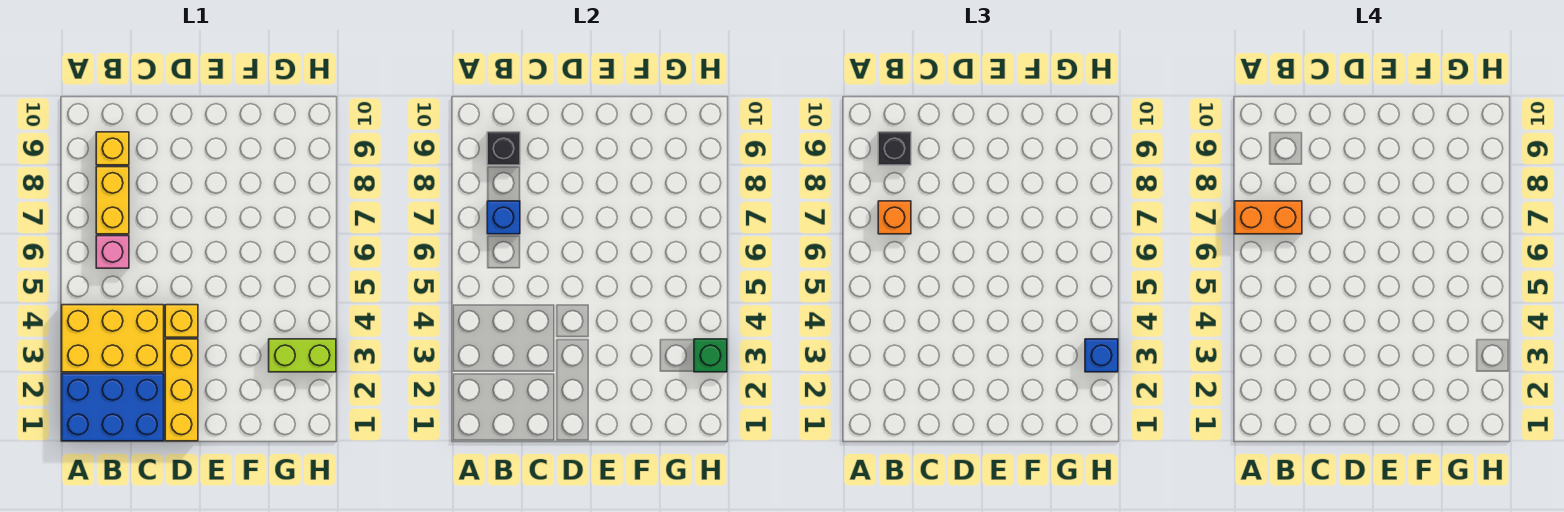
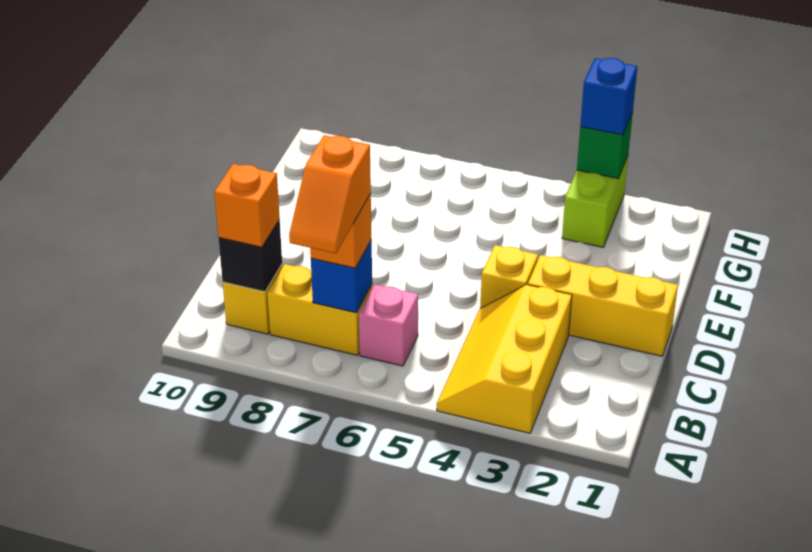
blue brick A1:C2 level 1 -> none
yellow brick A3:C4 level 1 -> yellow slope A3:C4 level 1 top 3
orange brick A7:B7 level 4 -> orange slope A7:B7 level 4 top B
black brick B9 level 3 -> orange brick B9 level 3

